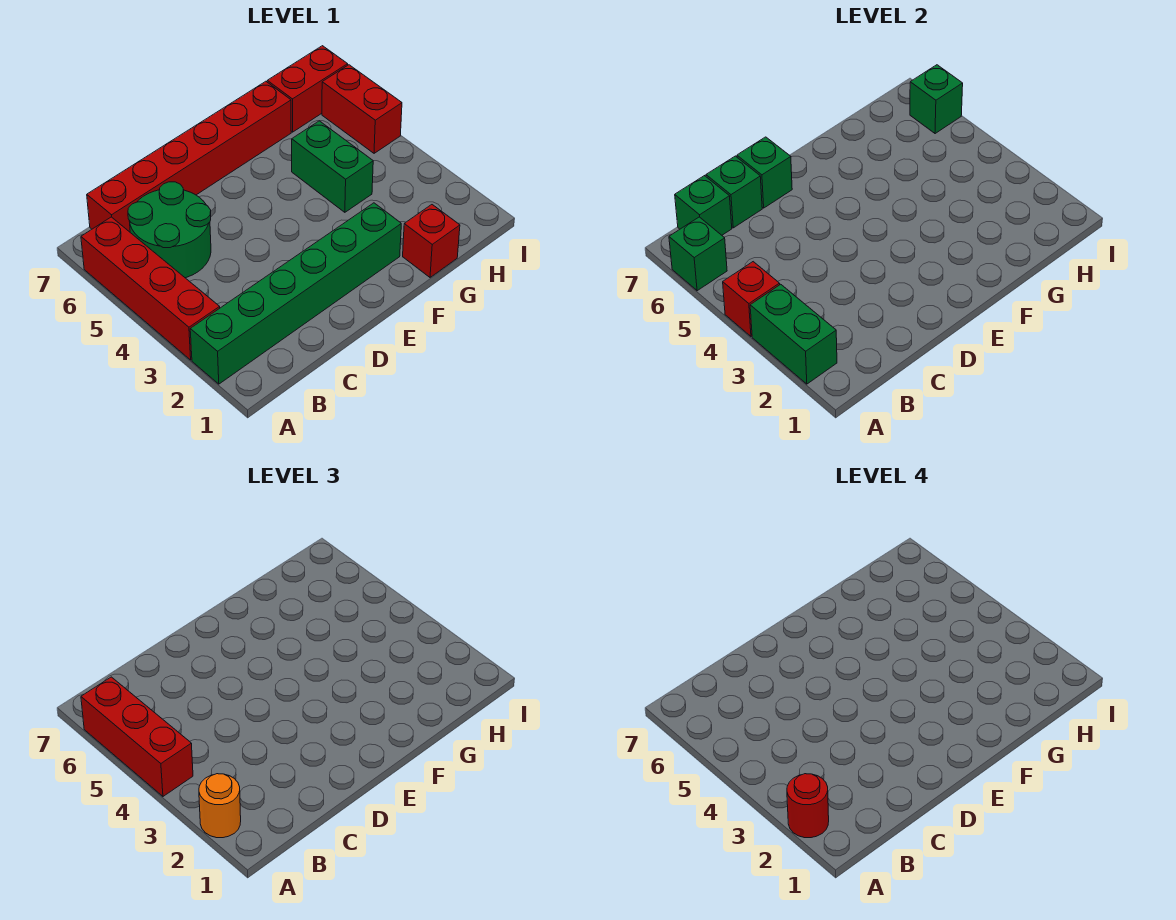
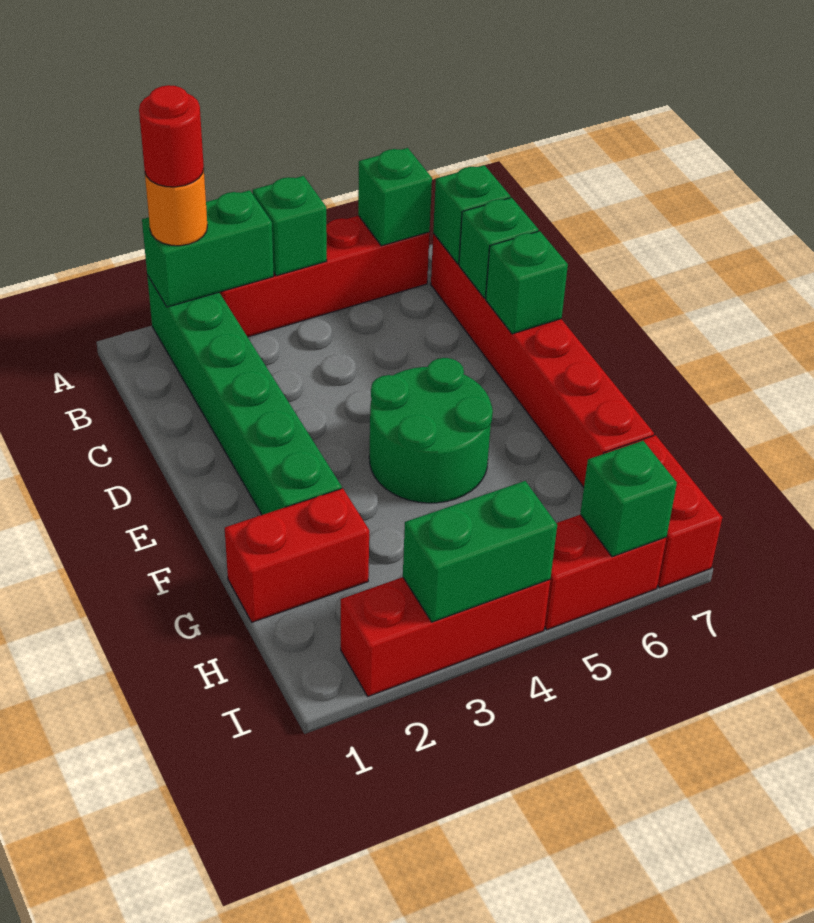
red brick A4 level 2 -> green brick A4 level 2
red brick A4:A6 level 3 -> red brick I2:I4 level 1
green round brick B5:C6 level 1 -> green round brick E4:F5 level 1
red brick G1 level 1 -> red brick G1:G2 level 1
green brick G4:G5 level 1 -> green brick I3:I4 level 2

